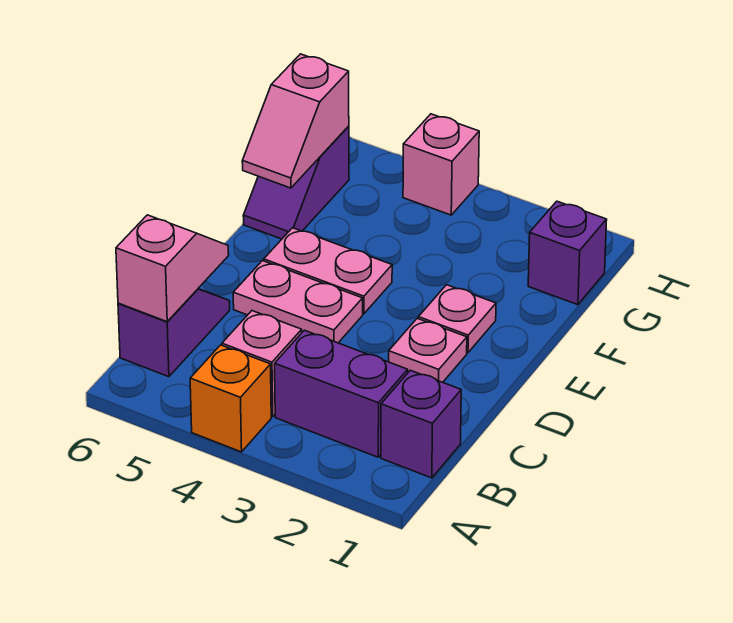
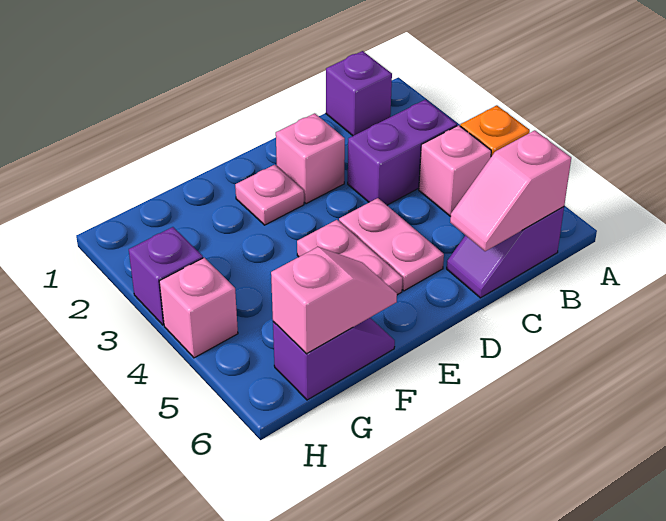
purple brick B2:B3 level 1 -> purple brick B3:C3 level 1
pink plate D2 level 1 -> pink brick D2 level 1
purple brick G1 level 1 -> purple brick H3 level 1

